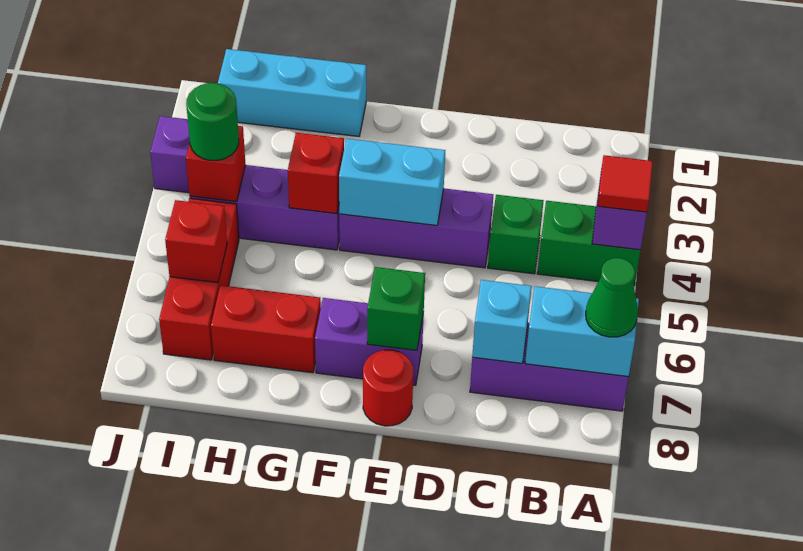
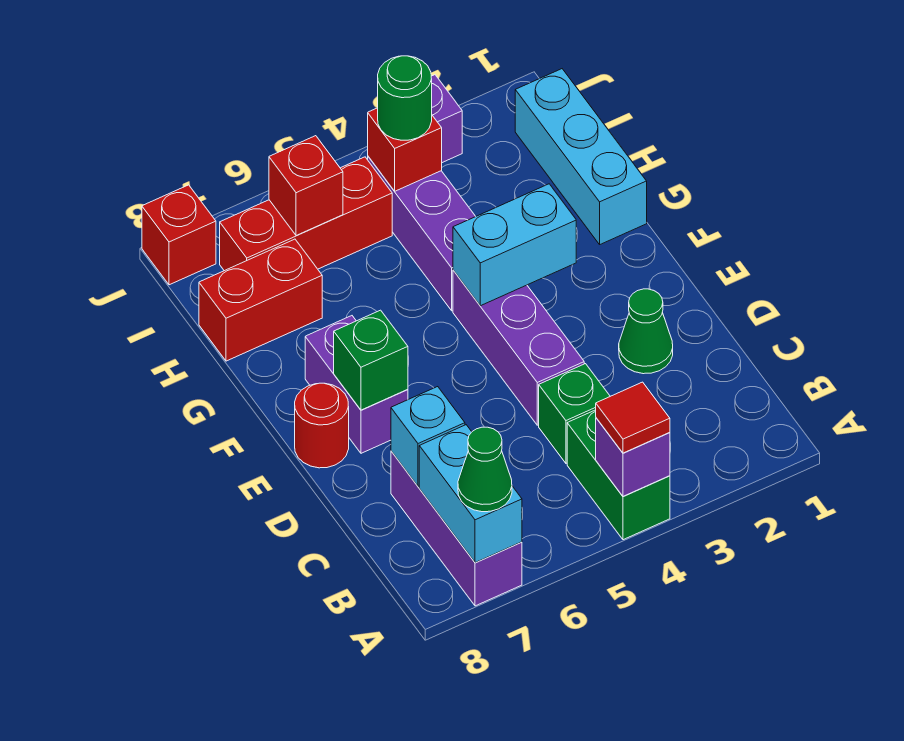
none -> green cone D2 level 1
cyan brick E4:F4 level 2 -> cyan brick F3:F4 level 2
red brick G4 level 2 -> red brick J8 level 1
red brick G7:H7 level 1 -> red brick H7:H8 level 1

